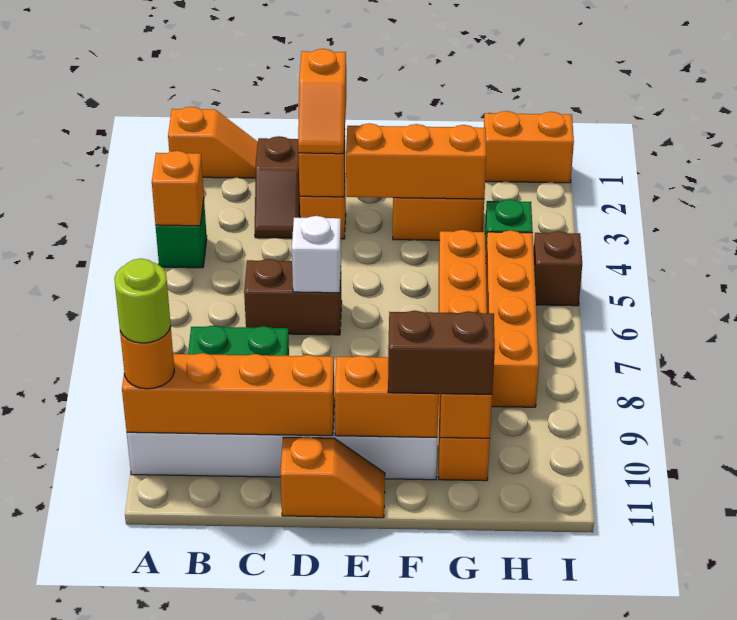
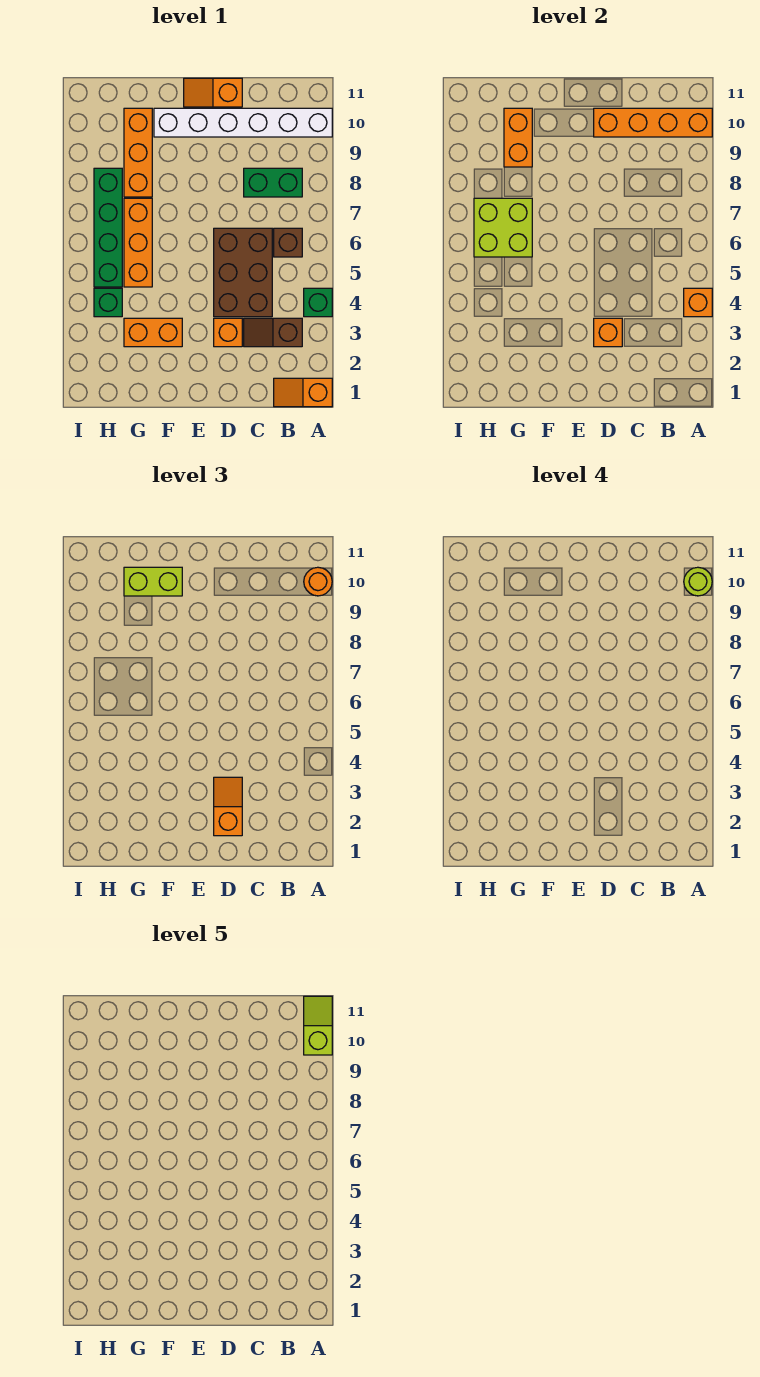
none -> lime slope A10:A11 level 5 top 10
brown slope C2:C3 level 1 top 2 -> brown slope B3:C3 level 1 top B
brown brick C6:D6 level 1 -> brown brick C4:D6 level 1
white brick D6 level 2 -> none
orange brick E3:G3 level 2 -> none
orange brick E10:F10 level 2 -> none
brown brick F10:G10 level 3 -> lime brick F10:G10 level 3
none -> lime brick G6:H7 level 2
orange brick H1:I1 level 1 -> none
orange brick H5:H8 level 1 -> green brick H5:H8 level 1
brown brick I5 level 1 -> brown brick B6 level 1

